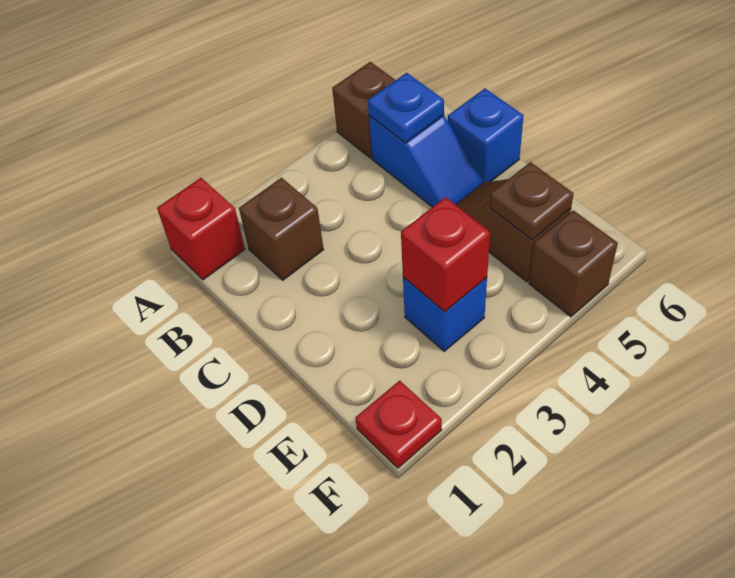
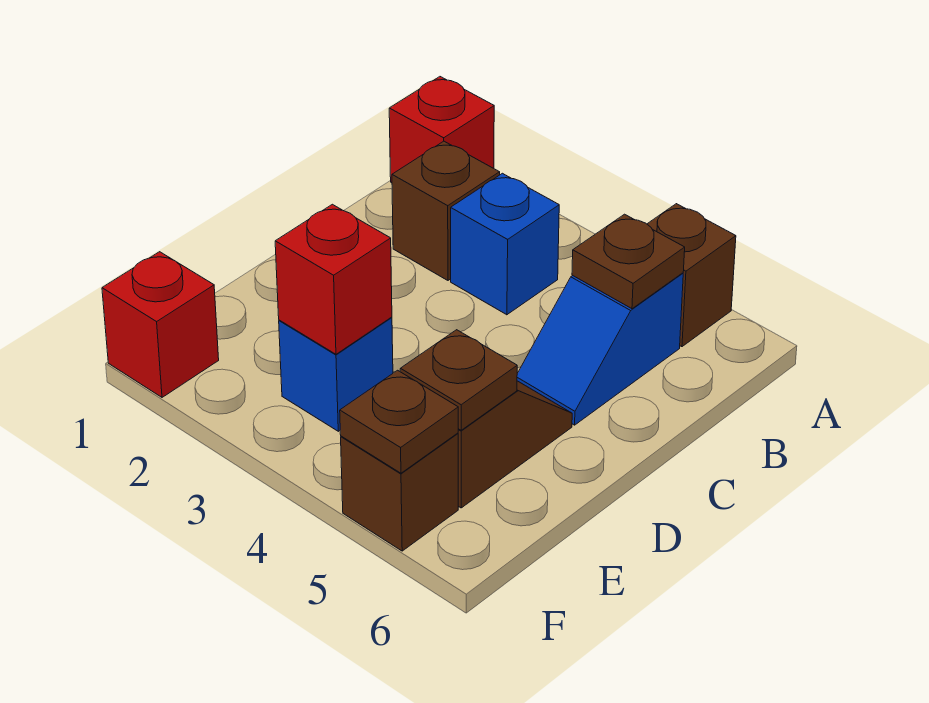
blue plate B5 level 2 -> brown plate B5 level 2
blue brick C6 level 1 -> blue brick B3 level 1
red plate F1 level 1 -> red brick F1 level 1
none -> brown plate F5 level 2

